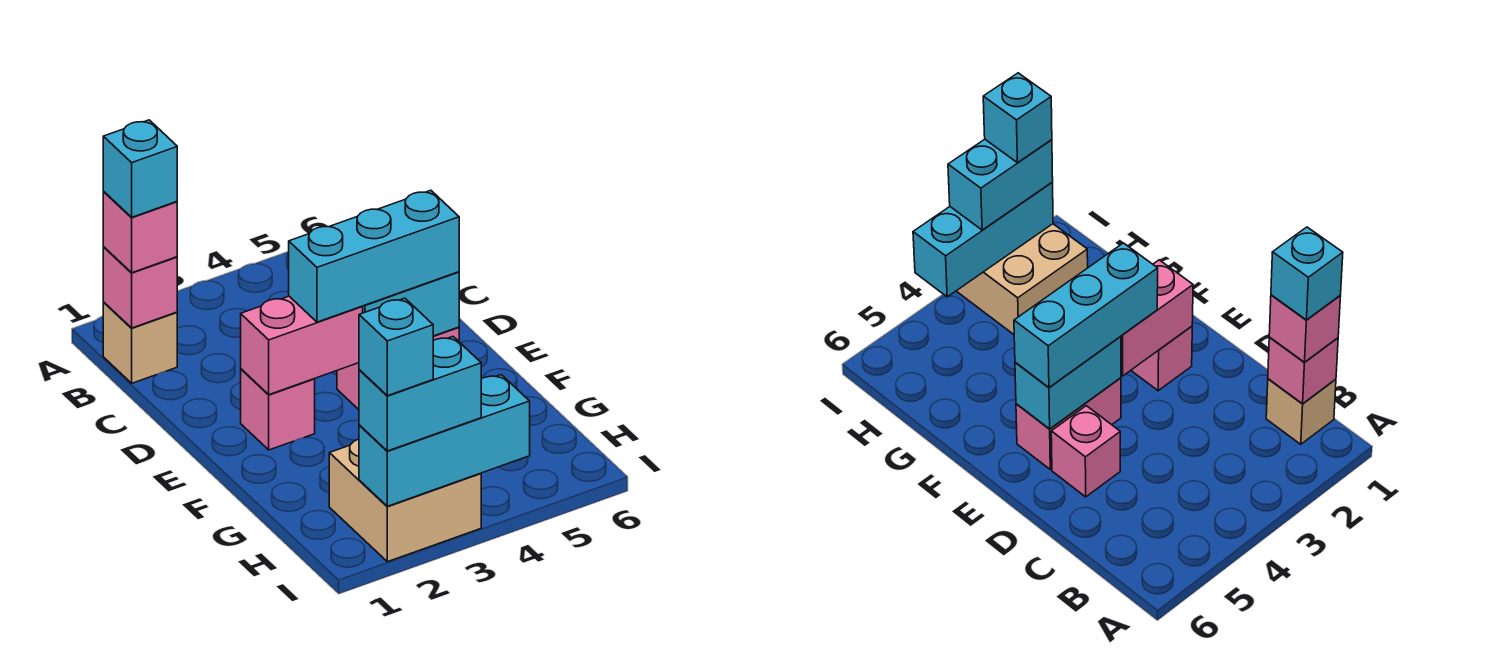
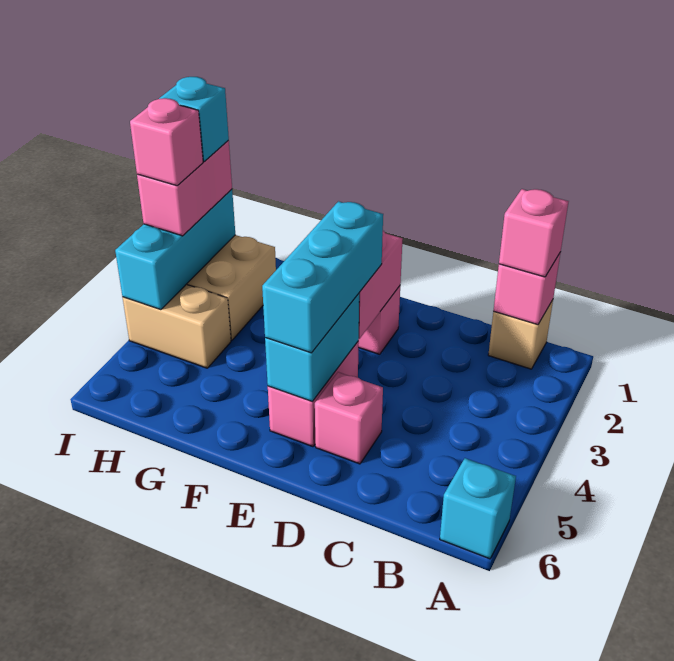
cyan brick B1 level 4 -> cyan brick A6 level 1
none -> tan brick H4:I4 level 1
cyan brick I2:I3 level 3 -> pink brick I2:I3 level 3
none -> pink brick I3 level 4

